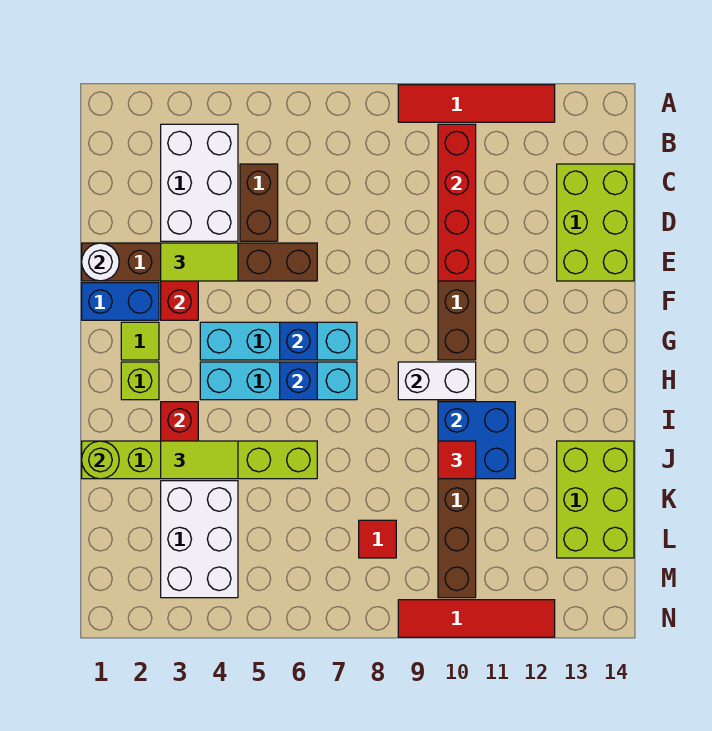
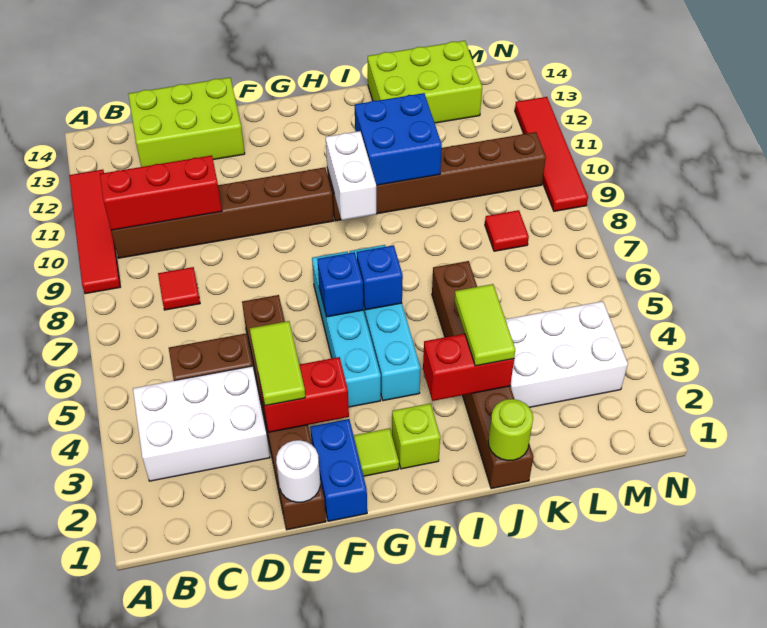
red brick B10:E10 level 2 -> red brick B10:D10 level 2
lime brick J1:J6 level 1 -> brown brick J1:J6 level 1
red tile J10 level 3 -> red tile C8 level 1

